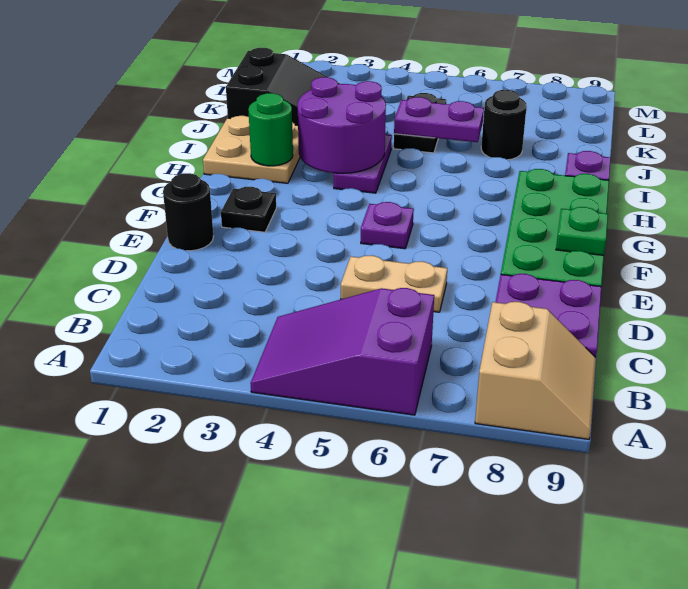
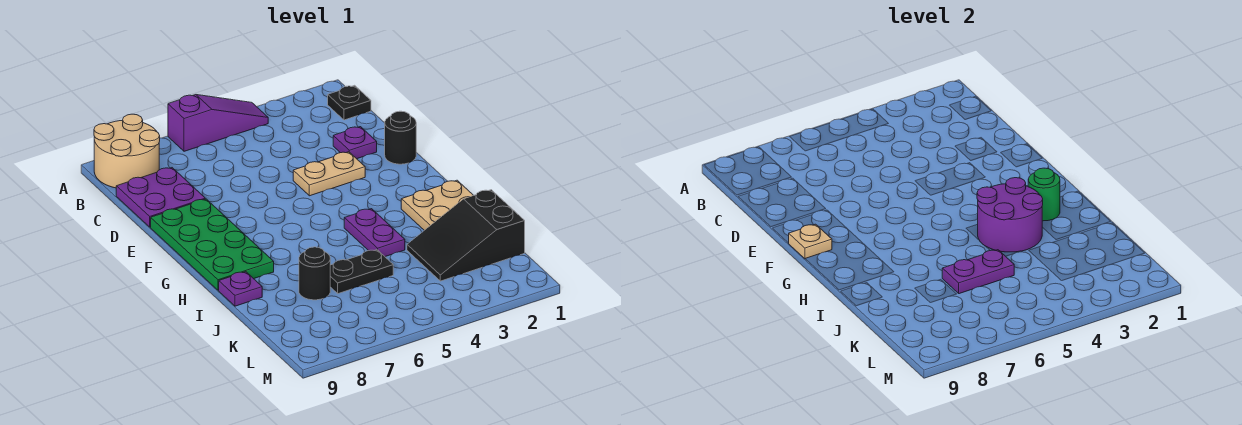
purple slope A4:B6 level 1 top 6 -> purple slope A4:A6 level 1 top 6
tan slope A8:B9 level 1 top 8 -> tan round brick A8:B9 level 1
tan plate D5:D6 level 1 -> tan plate E3:E4 level 1
black plate F2 level 1 -> black plate B1 level 1
purple plate F5 level 1 -> purple plate D2 level 1
green plate F9 level 2 -> tan plate F9 level 2
black plate J5:K5 level 1 -> black plate J5:J6 level 1

